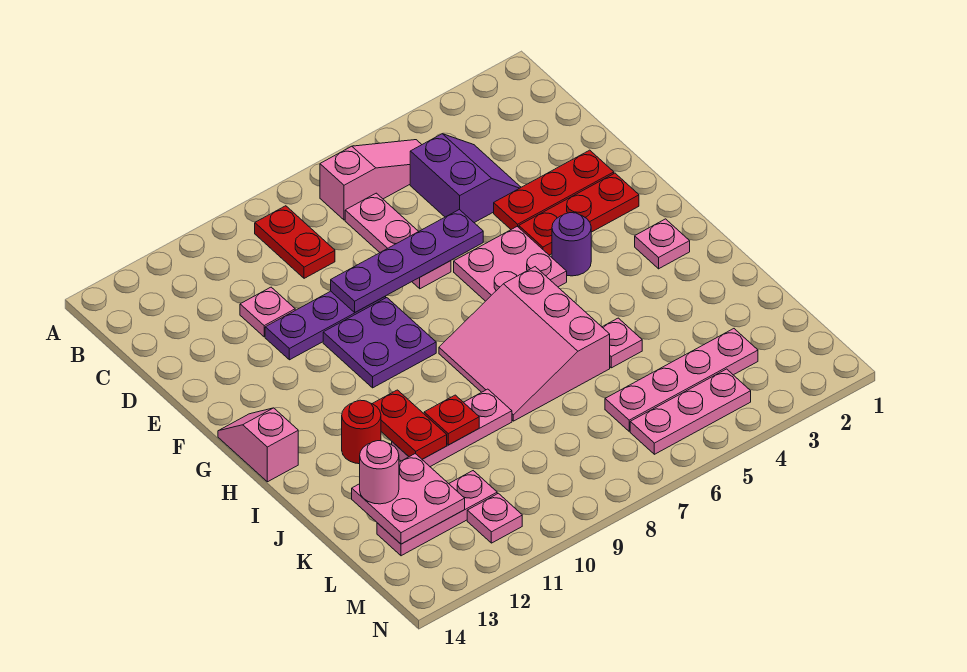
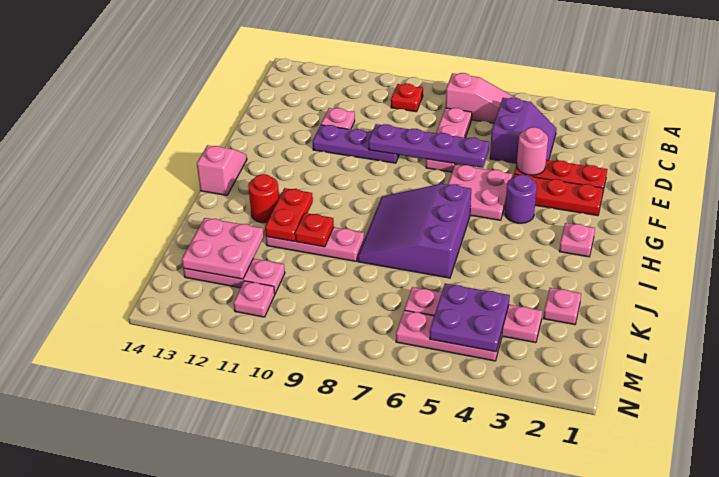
red plate B9:C9 level 1 -> red plate B9 level 1
purple plate F9:G10 level 1 -> purple plate L4:M5 level 2
pink slope H6:J8 level 1 top 6 -> purple slope H6:J8 level 1 top 6
pink plate J5 level 1 -> pink plate K2 level 1
pink round brick K13 level 3 -> pink round brick E4 level 2

